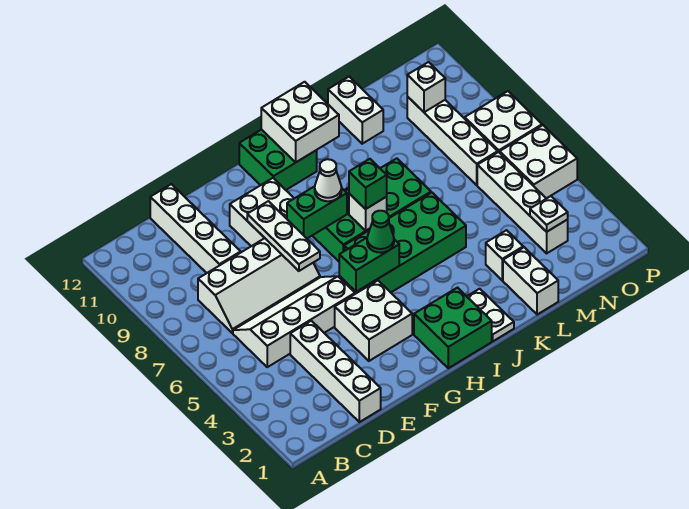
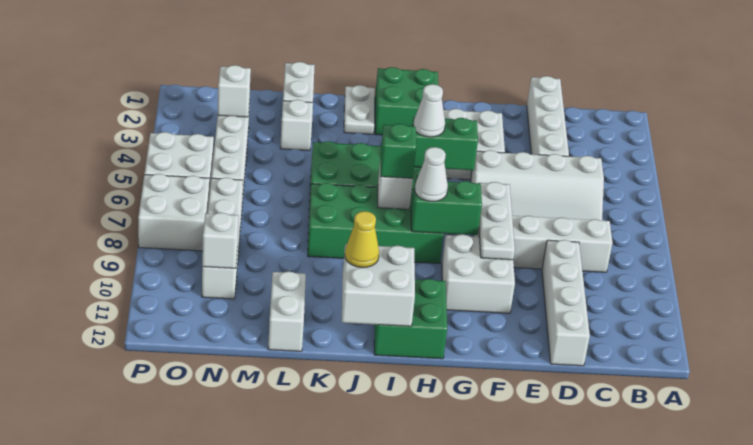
green cone H5 level 3 -> white cone H5 level 3
none -> yellow cone J11 level 3
white plate N3 level 2 -> white brick N3 level 2

